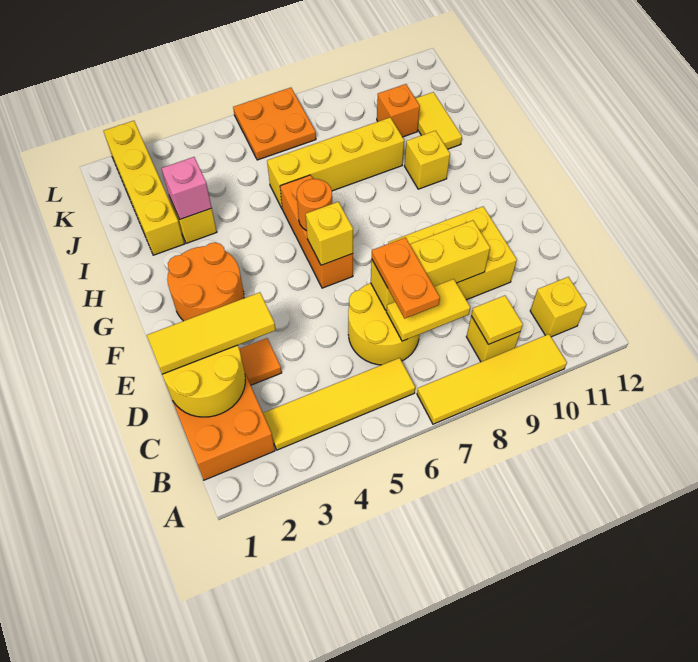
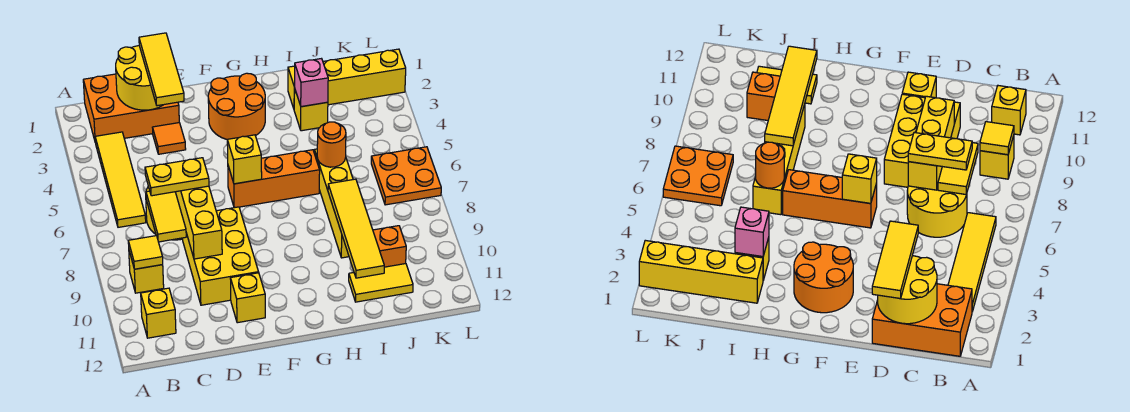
yellow tile A7:A10 level 1 -> yellow tile I8:I11 level 2
orange plate C7:D7 level 3 -> yellow plate C7:D7 level 3
orange round brick G6 level 2 -> orange round brick I6 level 2
yellow brick H10 level 1 -> yellow brick E11 level 1

